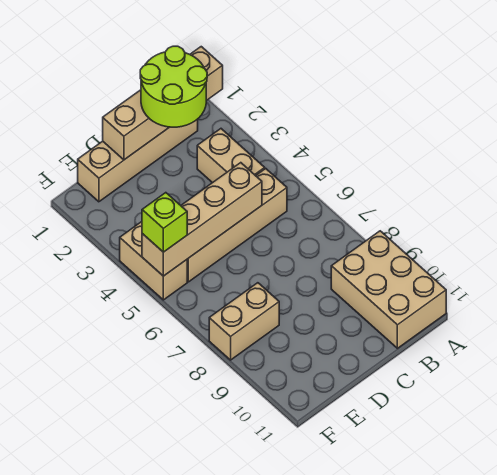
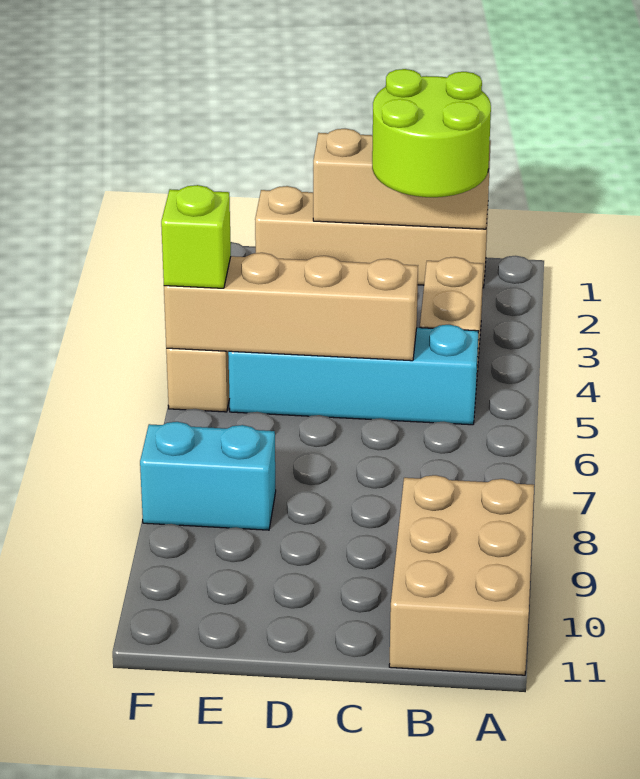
tan brick A1:D1 level 2 -> tan brick B1:D1 level 2
tan brick B5:E5 level 1 -> cyan brick B5:E5 level 1
tan brick E8:F8 level 1 -> cyan brick E8:F8 level 1

